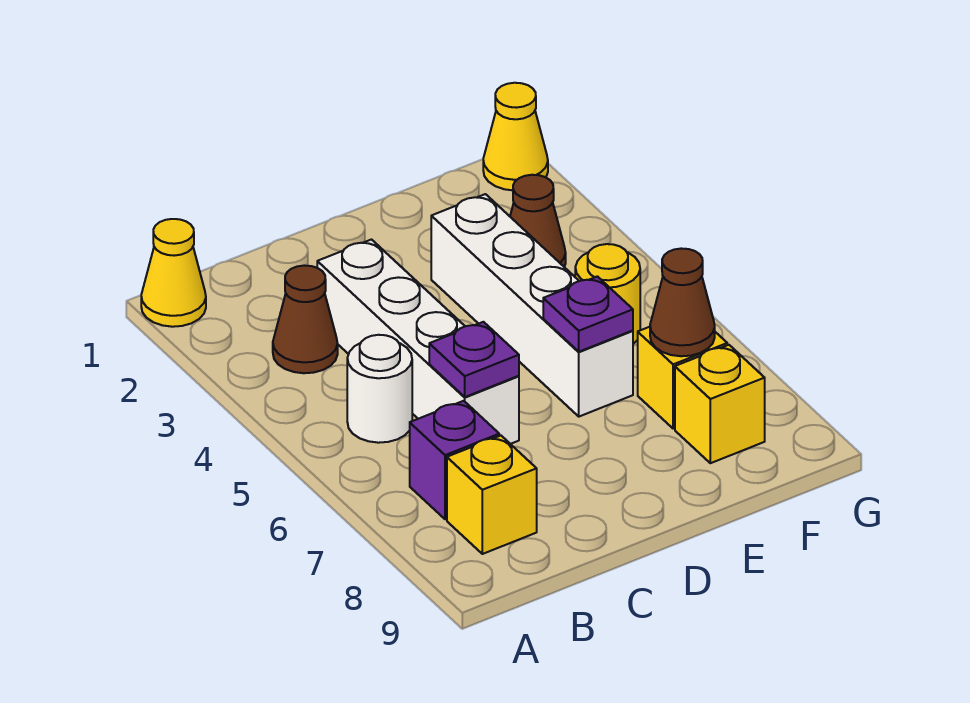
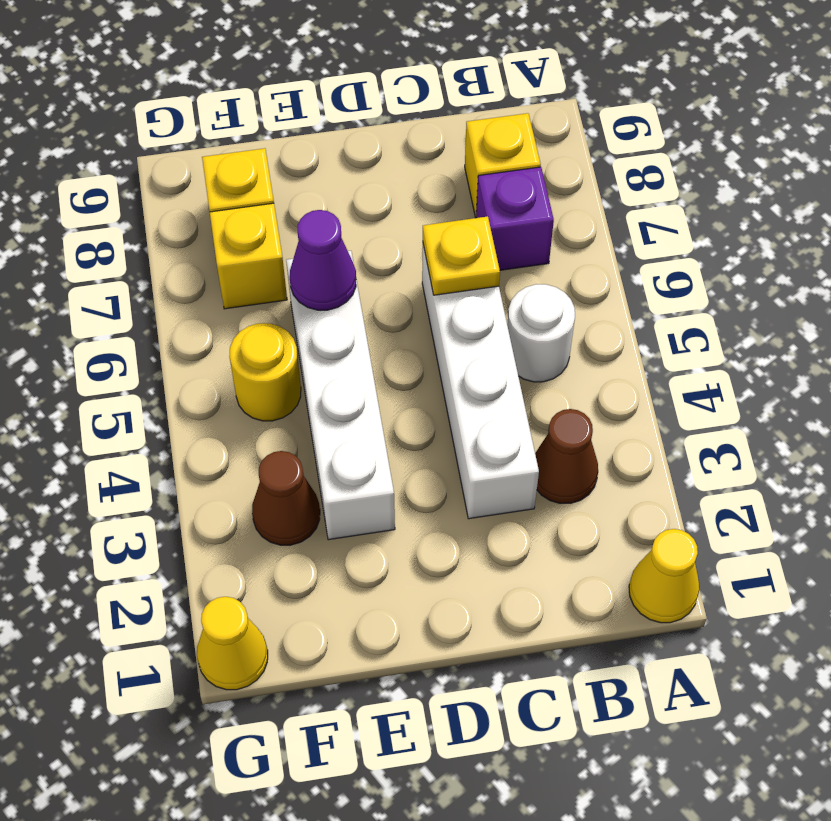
purple plate C6 level 2 -> yellow plate C6 level 2
purple plate E6 level 2 -> purple cone E6 level 2
brown cone F7 level 2 -> none

